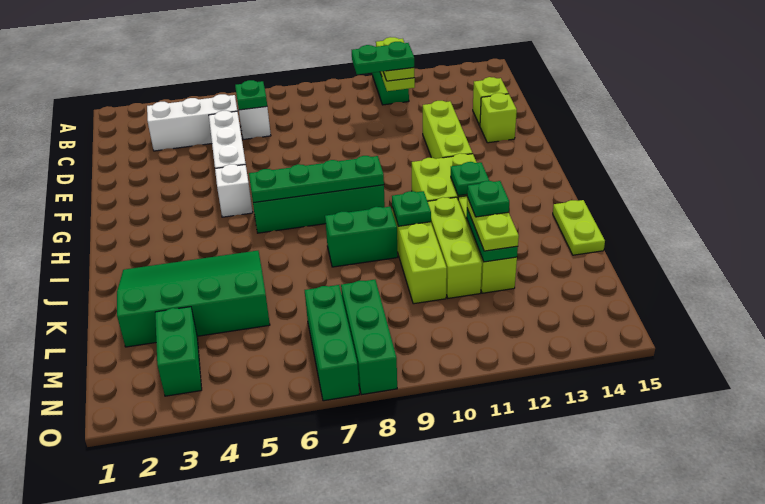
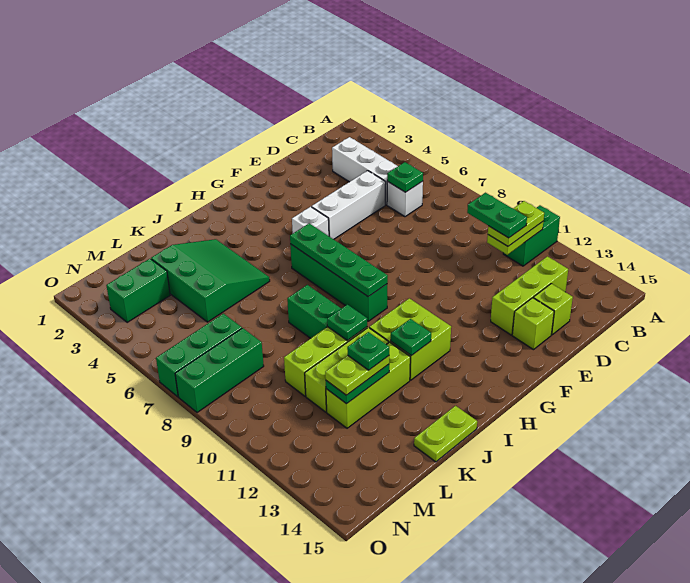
lime brick E12:G12 level 1 -> lime brick C13:E13 level 1
green slope J2:L5 level 1 top L -> green slope J3:L5 level 1 top L

